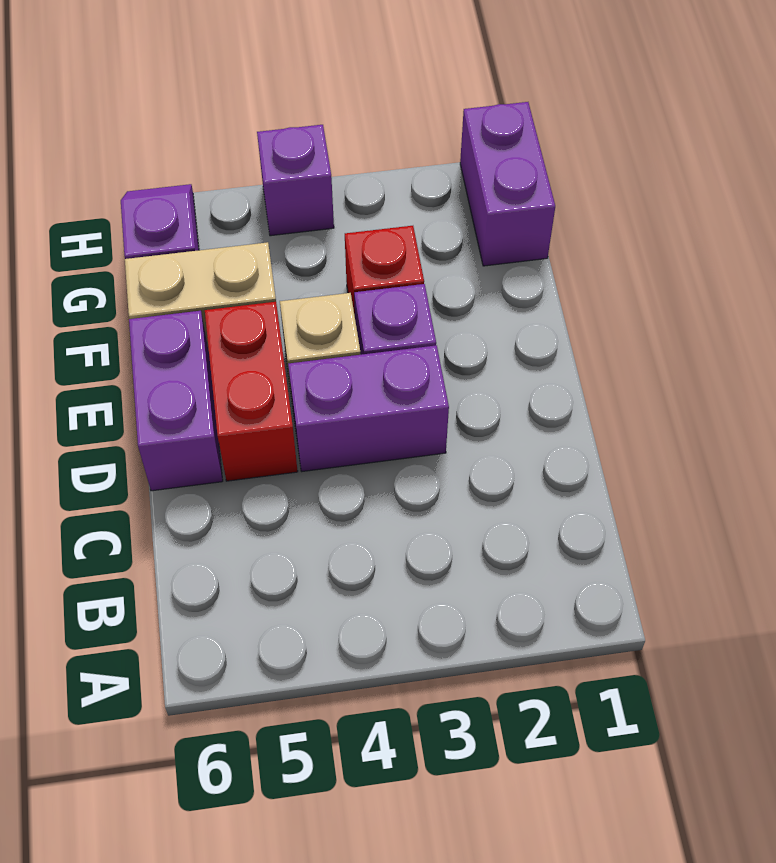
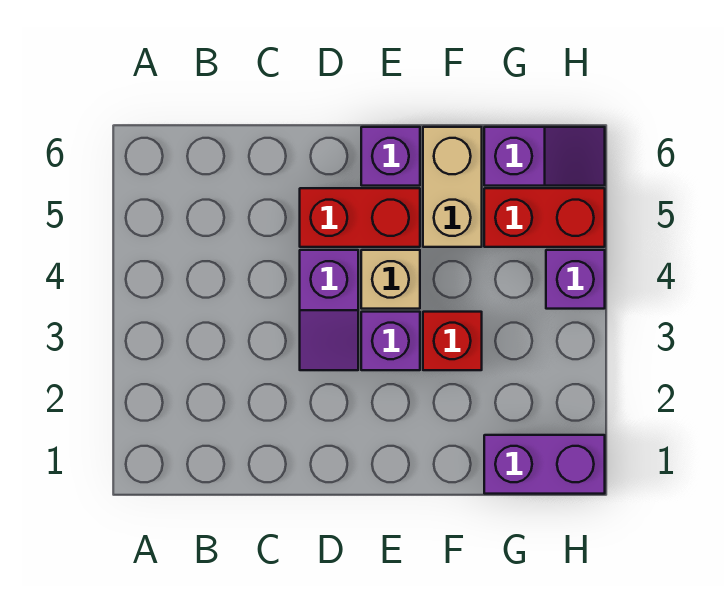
purple brick D3:D4 level 1 -> purple slope D3:D4 level 1 top 4
purple brick D6:E6 level 1 -> purple brick E6 level 1
none -> red brick G5:H5 level 1

